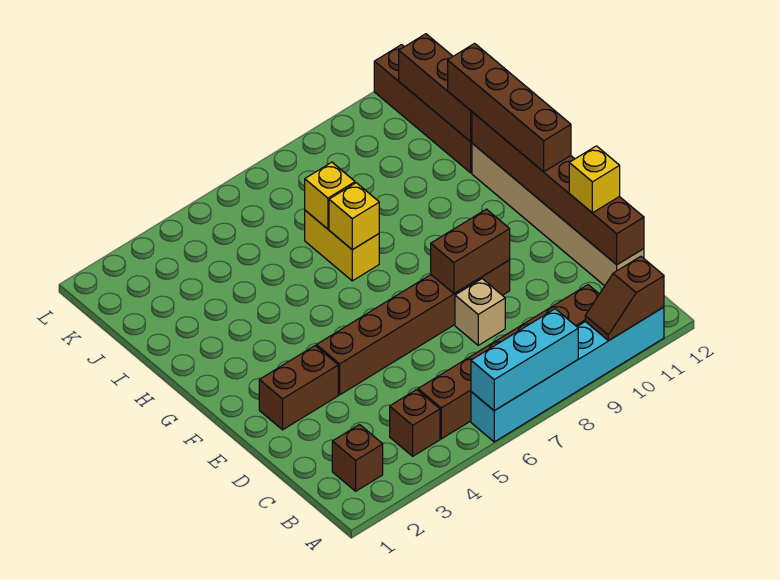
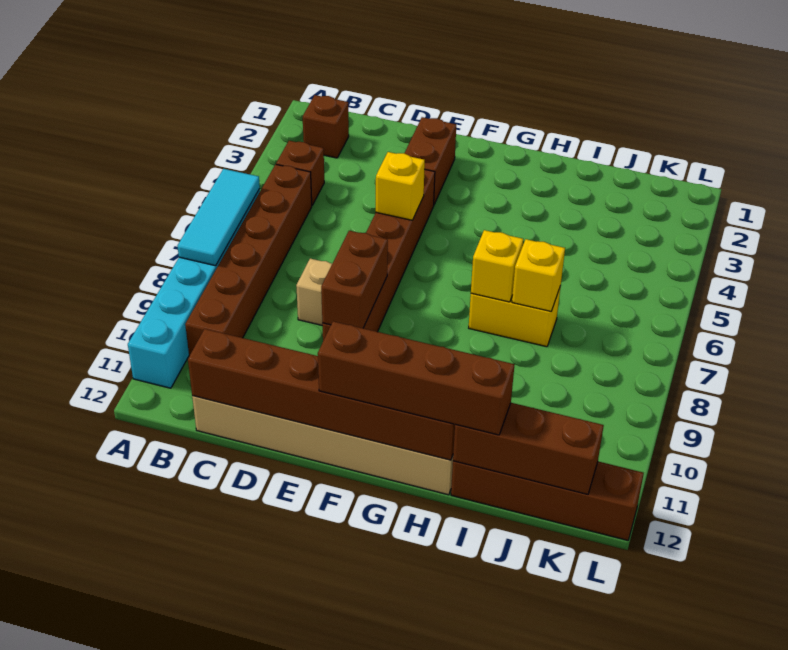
cyan brick A6:A8 level 2 -> cyan tile A6:A8 level 2
brown slope A10:A11 level 2 top 11 -> none
yellow brick D12 level 3 -> yellow brick E5 level 2

